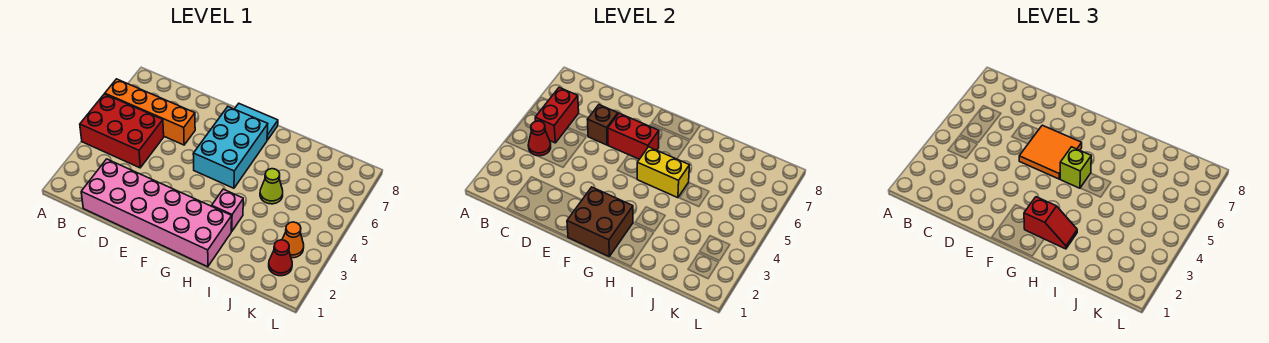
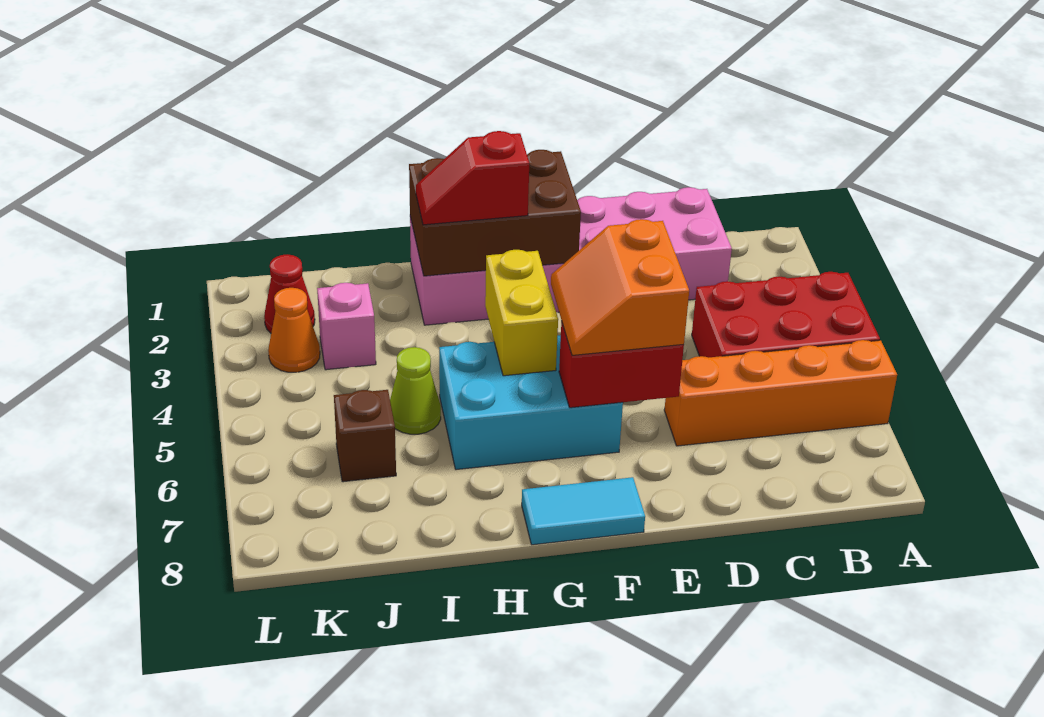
red cone B4 level 2 -> none
red brick B5:B6 level 2 -> none
brown brick D6 level 2 -> brown brick J6 level 1
orange tile E5:F6 level 3 -> orange slope E5:F6 level 3 top E
brown brick F1:G2 level 2 -> brown brick F1:H2 level 2
cyan brick F5:G7 level 1 -> cyan brick F5:H6 level 1
yellow brick G5:H5 level 2 -> yellow brick G4:G5 level 2
lime brick G5 level 3 -> none
pink brick H3 level 1 -> pink brick J3 level 1

